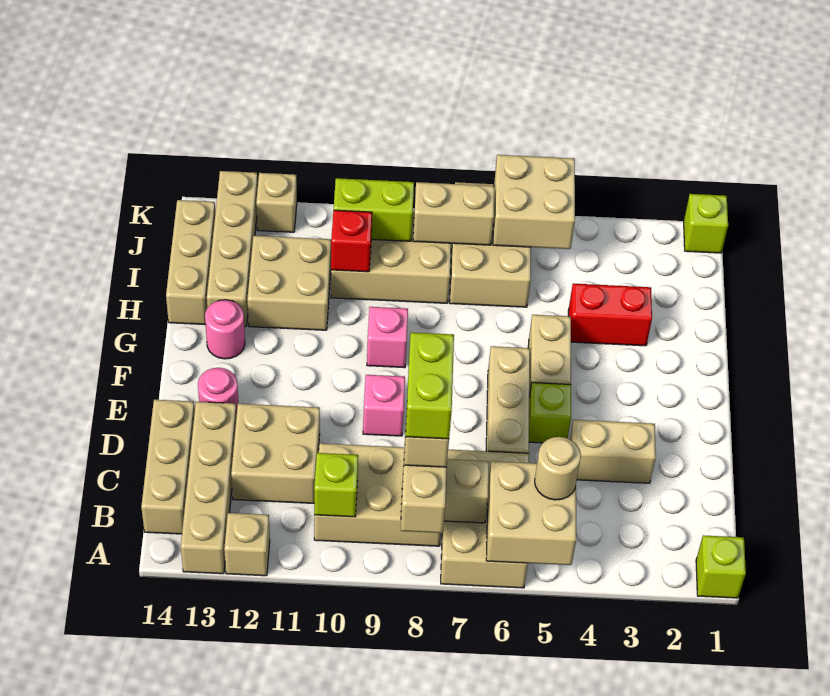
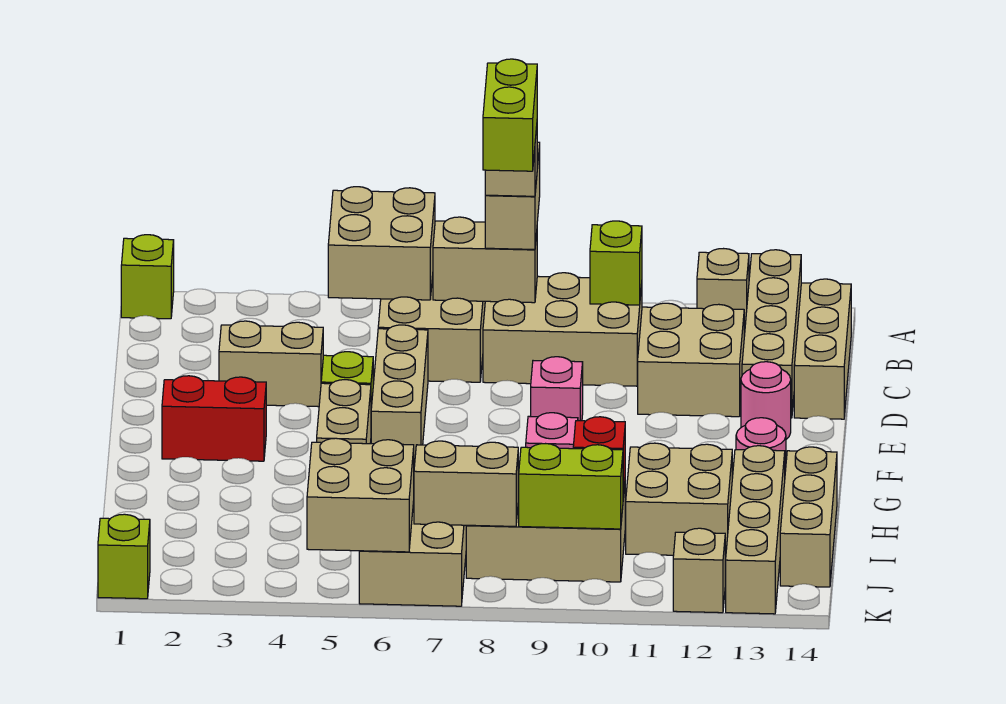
tan round brick B5 level 3 -> none
red brick H3:H4 level 1 -> red brick F2:F3 level 1

